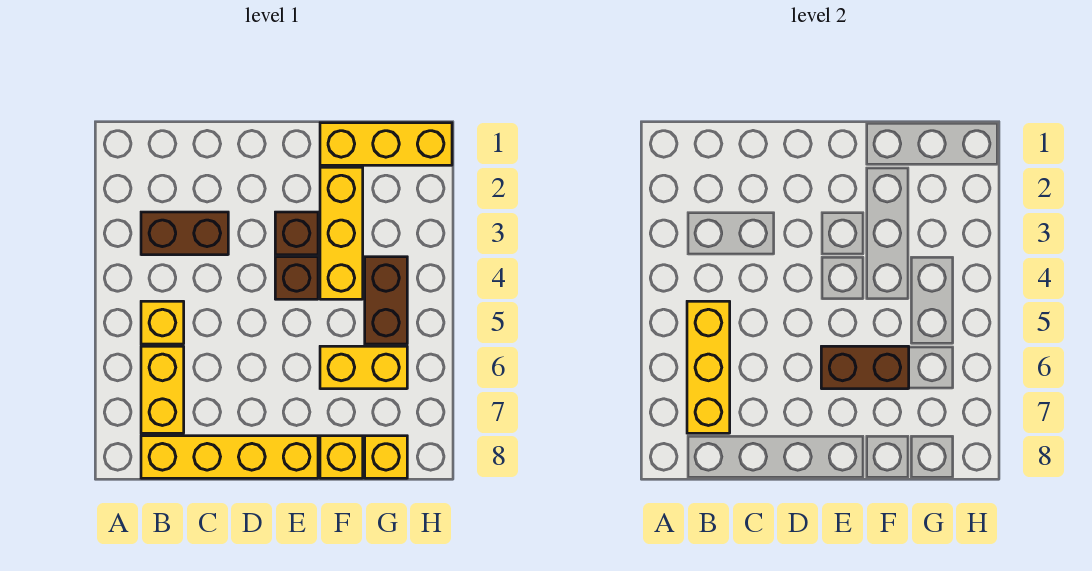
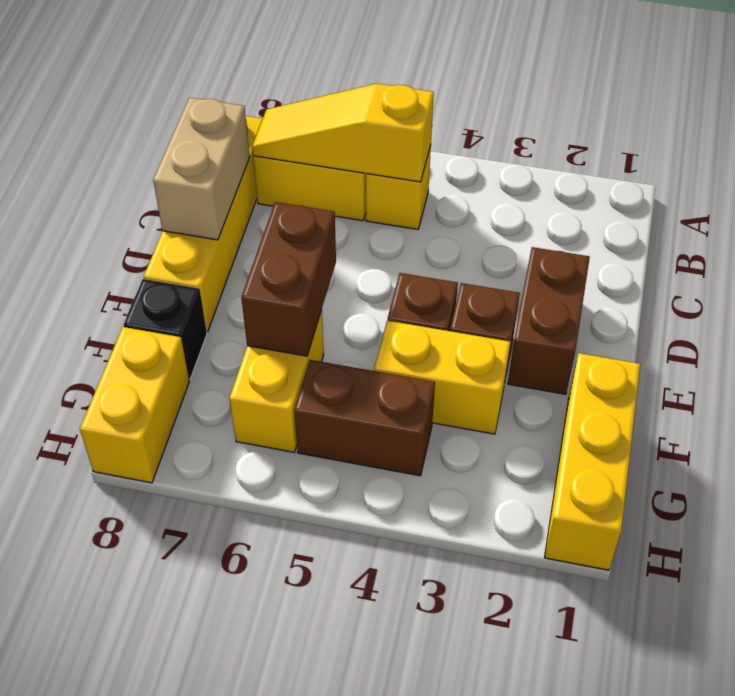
brown brick B3:C3 level 1 -> brown brick D2:E2 level 1
yellow brick B5:B7 level 2 -> yellow slope B5:B7 level 2 top 5
none -> tan brick C8:D8 level 2
yellow brick F2:F4 level 1 -> yellow brick F3:F4 level 1
yellow brick F8 level 1 -> black brick F8 level 1
yellow brick G8 level 1 -> yellow brick G8:H8 level 1

